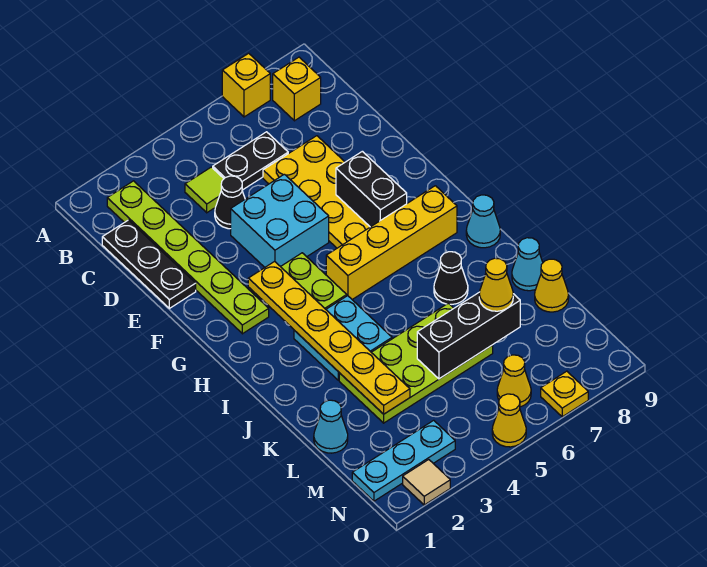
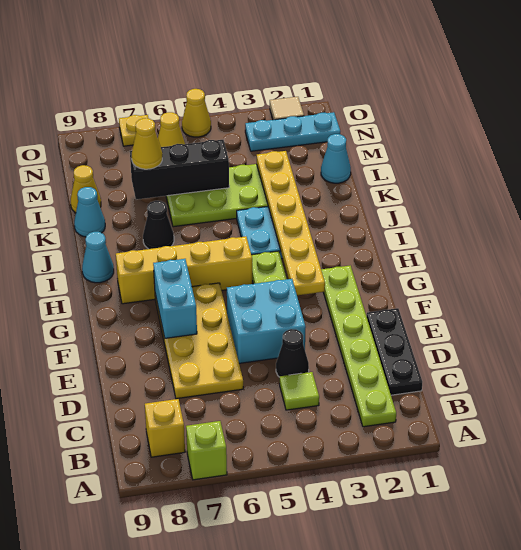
yellow brick A7 level 1 -> lime brick A7 level 1
black plate C5:C6 level 1 -> none
black brick F7:G7 level 2 -> cyan brick F7:G7 level 2

